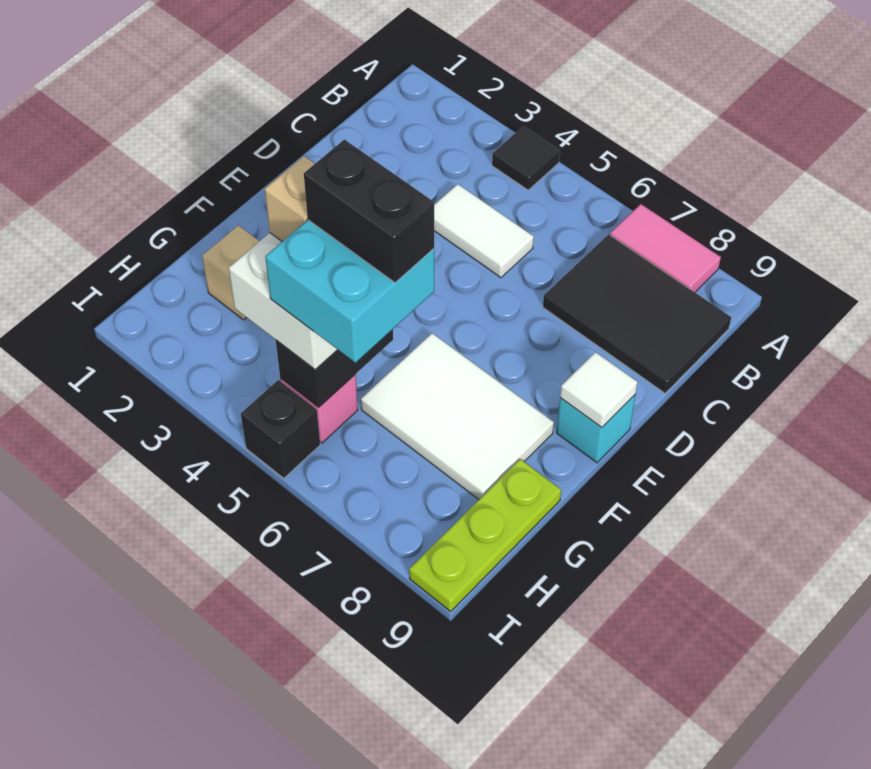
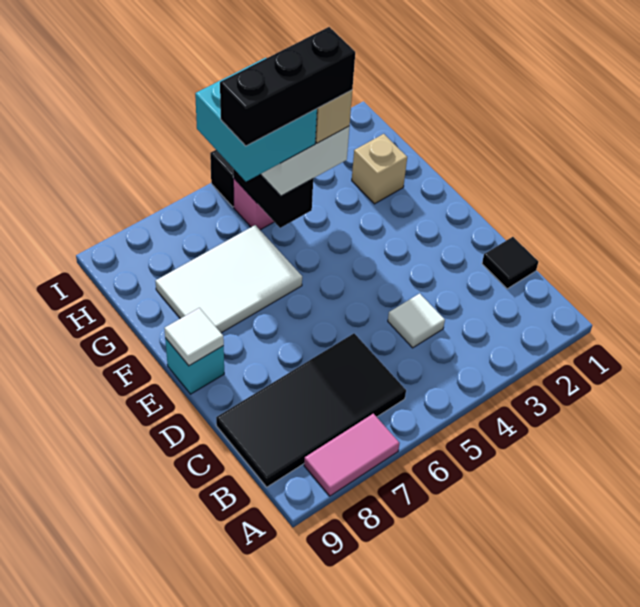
black tile A4 level 1 -> black tile C1 level 1
black tile B7:C9 level 1 -> black tile B6:C9 level 1
white tile C4:C5 level 1 -> white tile C4 level 1
black brick G5:G6 level 5 -> black brick G4:G6 level 5
lime plate G9:I9 level 1 -> none

